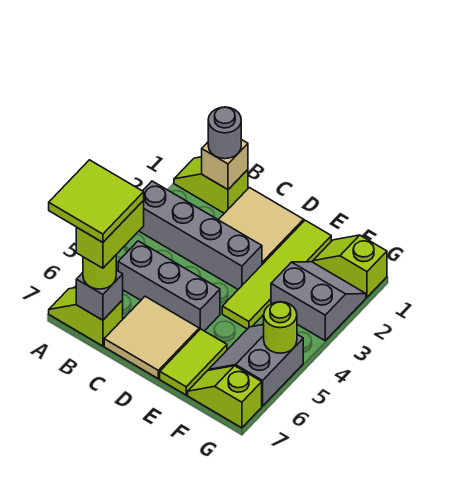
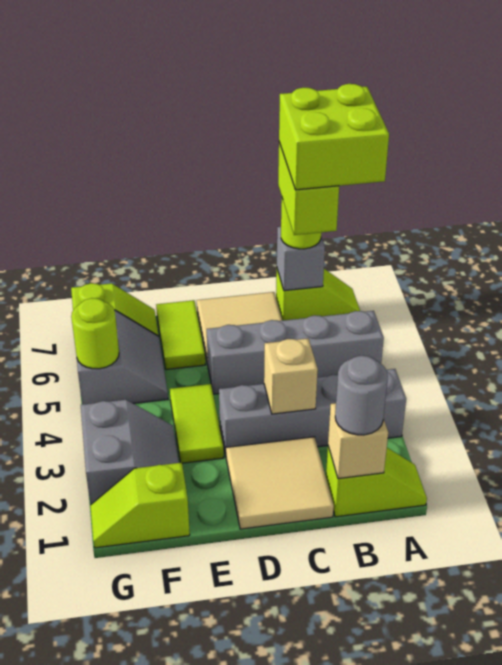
lime tile A6:B7 level 5 -> lime brick A6:B7 level 5
grey brick B5:D5 level 1 -> grey brick A5:D5 level 1
none -> tan brick C3 level 2
lime tile E1:E4 level 1 -> lime tile E3:E4 level 1
lime slope F1:G1 level 1 top G -> lime slope F1:G1 level 1 top F
grey slope F2:G3 level 1 top 3 -> grey slope F2:G3 level 1 top G

